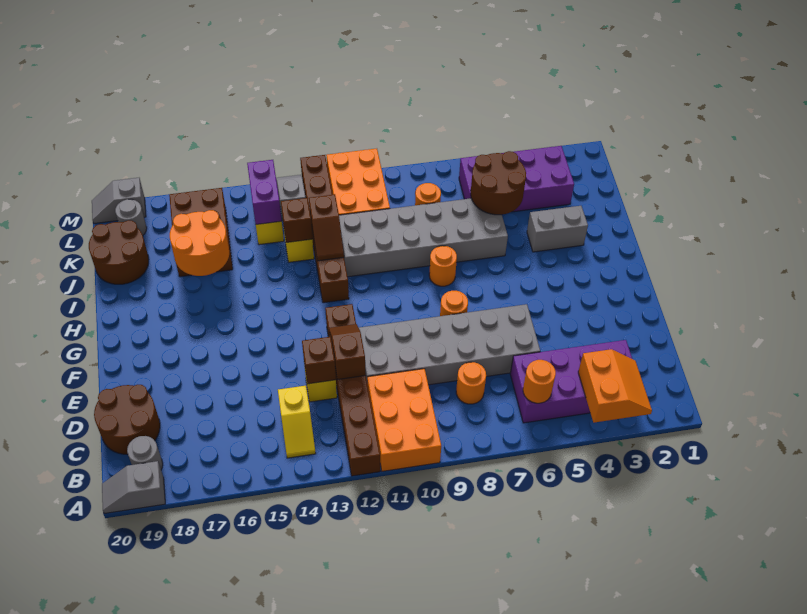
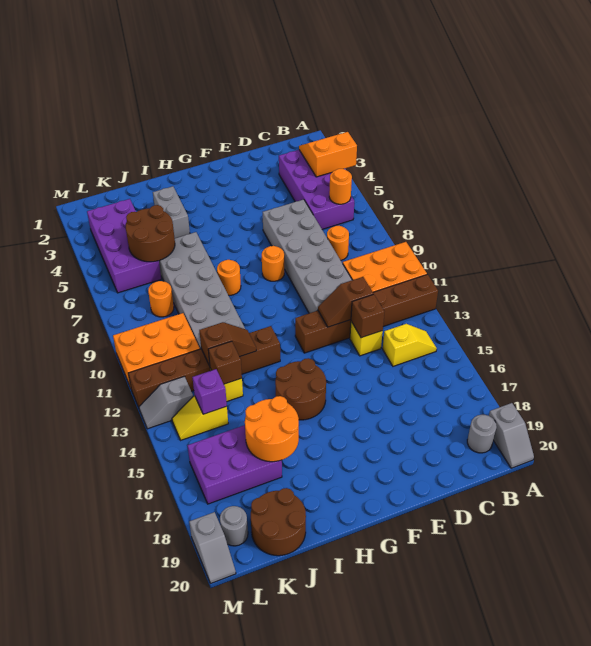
brown round brick C19:D20 level 1 -> brown round brick G14:H15 level 1
brown brick J16:L17 level 1 -> purple brick J16:L17 level 1
purple brick K14:L14 level 2 -> purple brick K14 level 2

